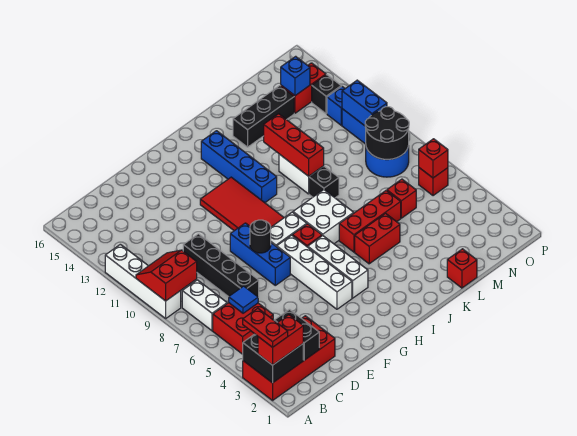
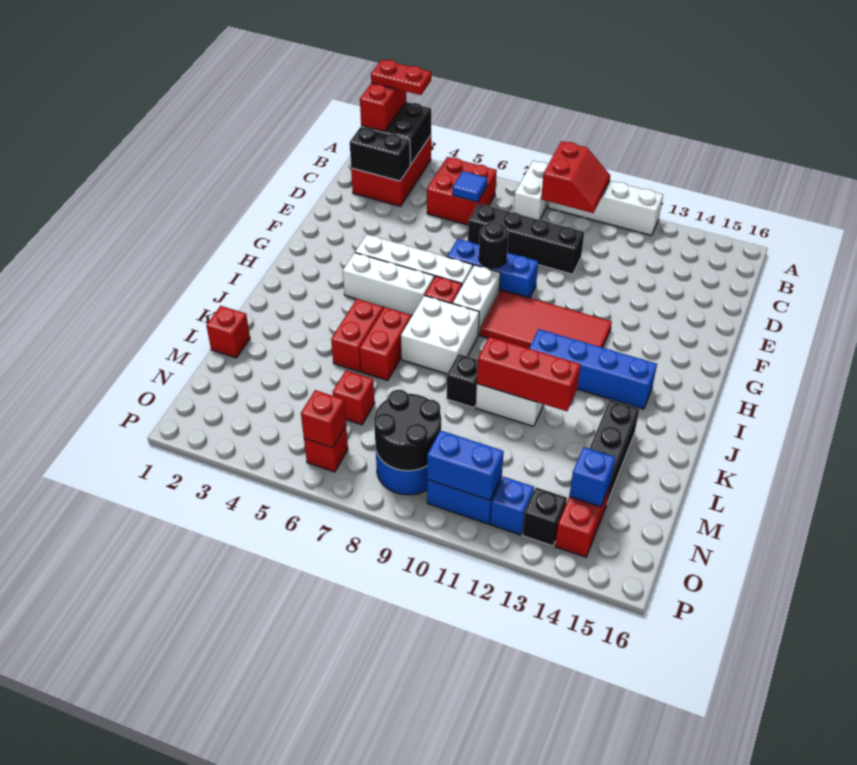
red brick A2:D3 level 1 -> red brick A2:C3 level 1
white brick B7:B8 level 1 -> white brick A8:B8 level 1
red brick J6:L6 level 1 -> red brick J6:K6 level 1

